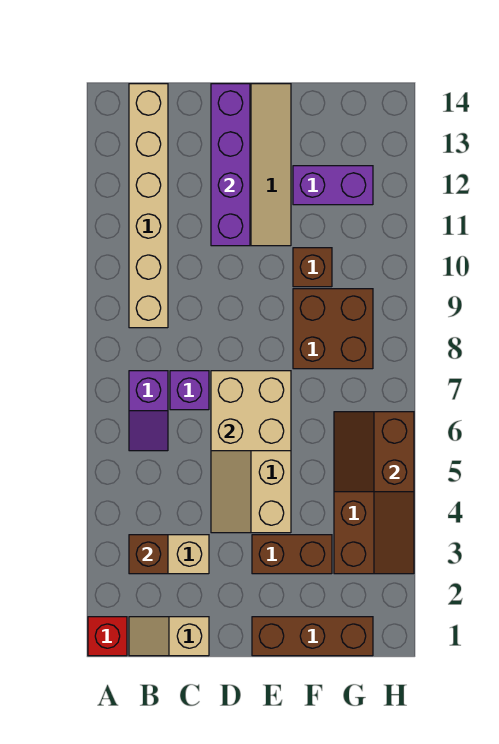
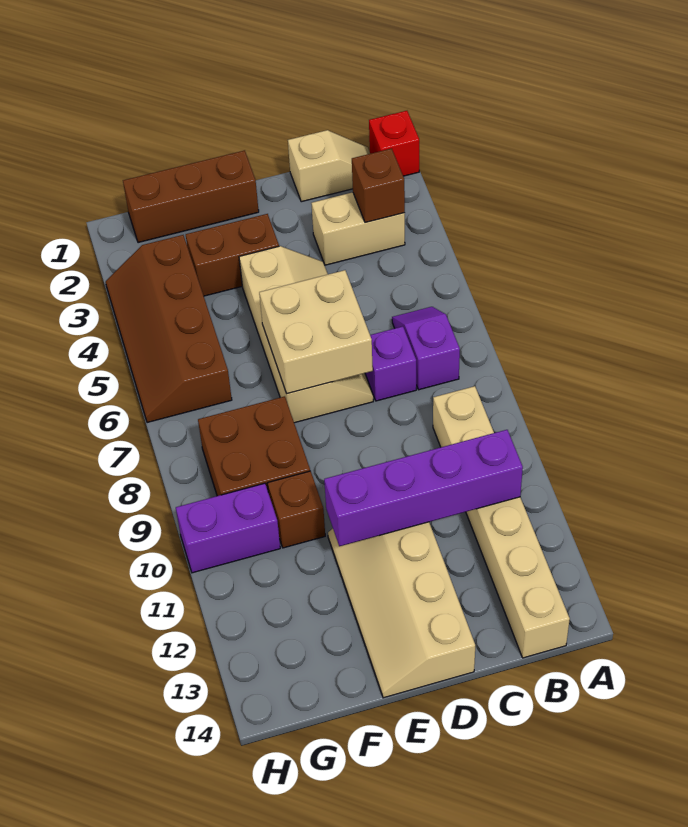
purple brick D11:D14 level 2 -> purple brick B11:E11 level 2
purple brick F12:G12 level 1 -> purple brick G10:H10 level 1
brown slope G5:H6 level 2 top H -> none

